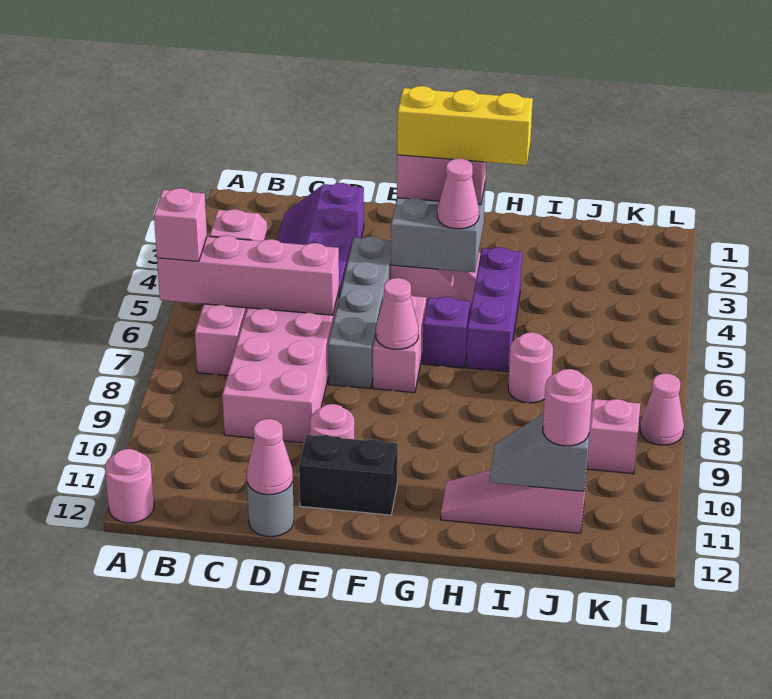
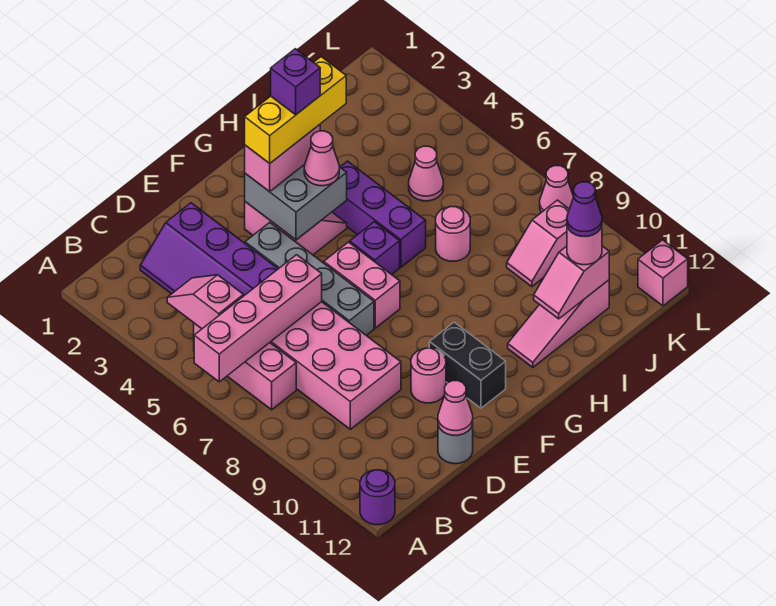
pink brick A6 level 3 -> pink brick L12 level 1
pink round brick A12 level 1 -> purple round brick A12 level 1
black brick E11:F11 level 1 -> black brick F10:F11 level 1
pink cone F7 level 2 -> pink cone J5 level 1
none -> purple brick G3 level 5
grey slope I11:J11 level 2 top J -> pink slope I11:J11 level 2 top J
none -> purple cone J11 level 4

